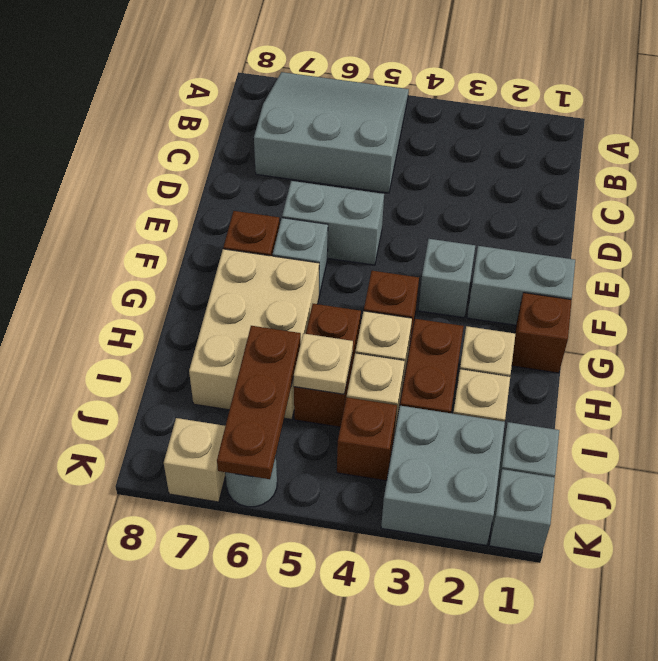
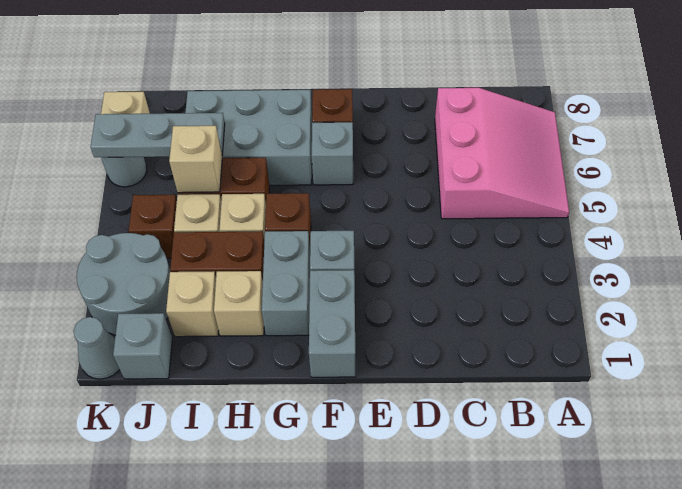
grey slope A5:C7 level 1 top C -> pink slope A5:C7 level 1 top C
grey brick E5:E6 level 1 -> grey brick G2:G3 level 1
brown brick G1 level 1 -> none
tan brick G6:I7 level 1 -> grey brick G6:I7 level 1
tan plate I5 level 2 -> tan brick I5 level 2
brown plate I6:K6 level 2 -> grey plate I6:K6 level 2
grey brick J2:K3 level 1 -> grey round brick J2:K3 level 1
grey brick K1 level 1 -> grey cone K1 level 1

